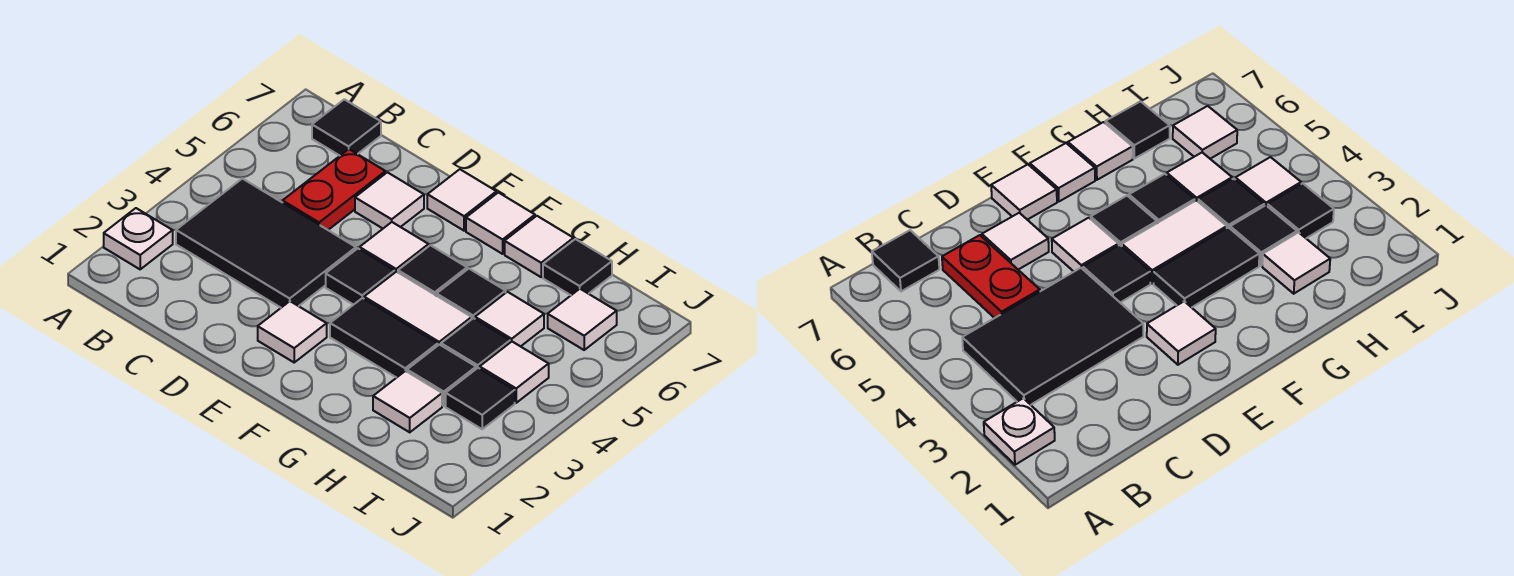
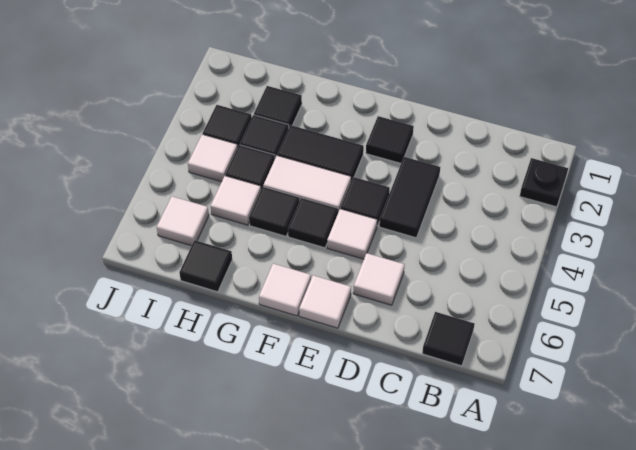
white plate A2 level 1 -> black plate A2 level 1
black tile B3:D4 level 1 -> black tile D3:D4 level 1
red plate C5:C6 level 1 -> none
white tile E2 level 1 -> black tile E2 level 1
white tile G7 level 1 -> none
white tile H2 level 1 -> black tile H2 level 1

